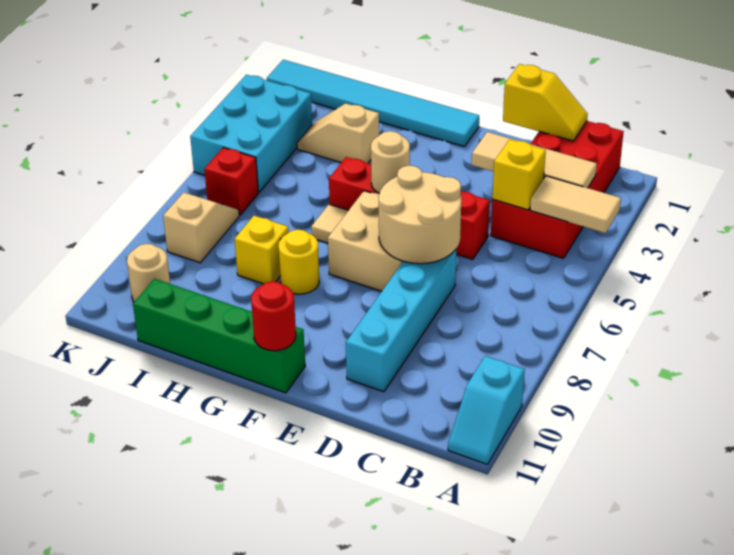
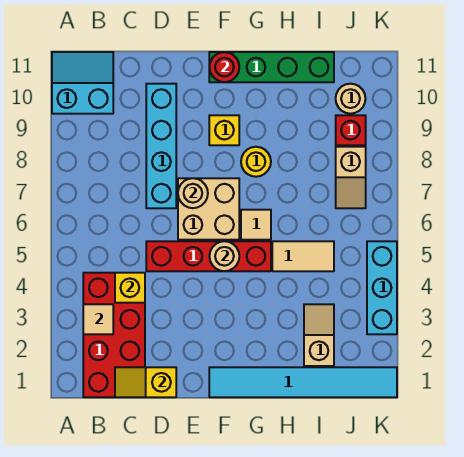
tan tile A4:B4 level 2 -> tan tile H5:I5 level 1
cyan slope A10:A11 level 1 top 10 -> cyan slope A10:B11 level 1 top 10
tan tile B3:D3 level 2 -> tan tile B3 level 2
tan round brick D6:E7 level 2 -> tan round brick E7 level 2
tan slope H3:I3 level 1 top H -> tan slope I2:I3 level 1 top 2
yellow brick H8 level 1 -> yellow brick F9 level 1
cyan brick J3:K5 level 1 -> cyan brick K3:K5 level 1
red brick J6 level 1 -> red brick J9 level 1

